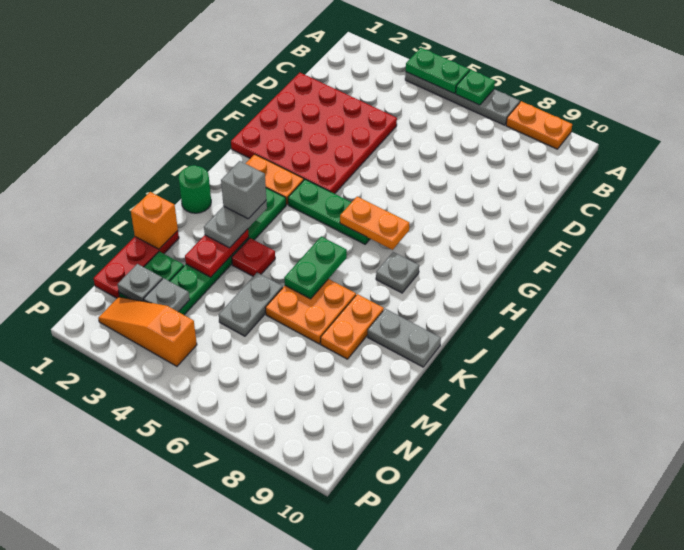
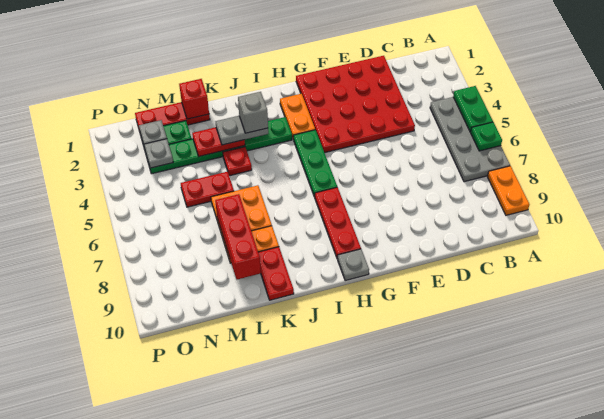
grey plate A4:A7 level 1 -> grey plate A4:B7 level 1
orange plate H6:H7 level 2 -> none
none -> red plate H7:H9 level 1
grey plate I8 level 1 -> grey plate H10 level 1
green round brick J1 level 1 -> none
green plate J6:K6 level 2 -> none
grey plate K9:K10 level 1 -> red plate K9:K10 level 1
orange brick L1 level 2 -> red brick L1 level 2
grey plate L5:M5 level 1 -> red plate L5:M5 level 1
none -> red brick L7:L9 level 2
orange slope O2:O4 level 1 top 4 -> none

